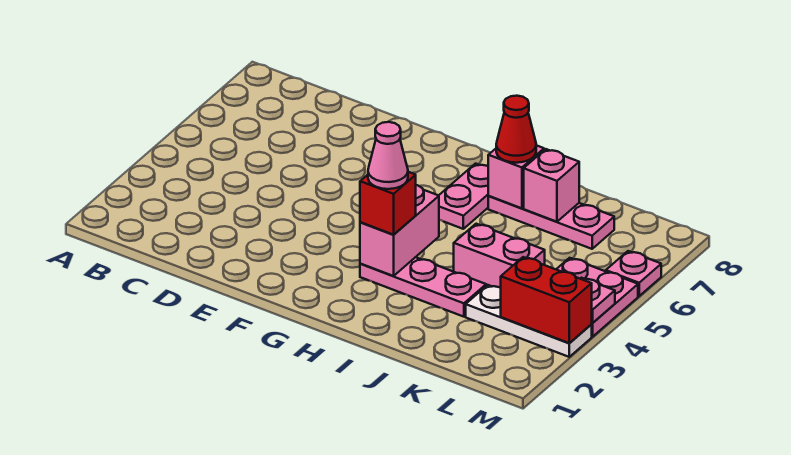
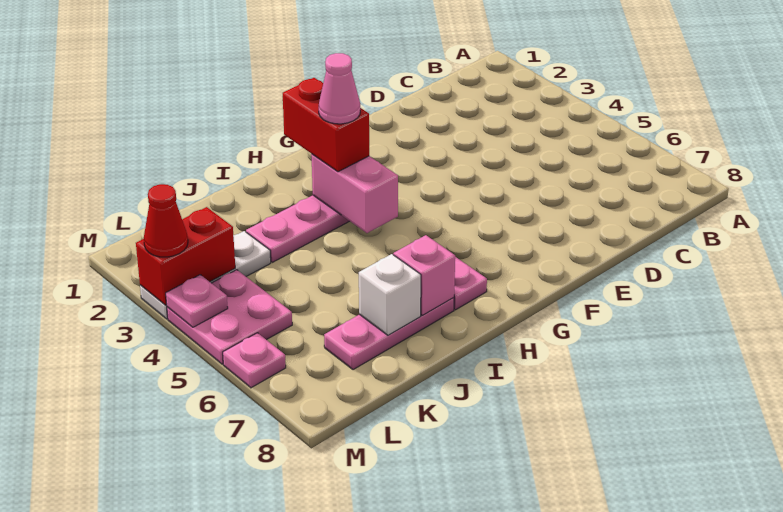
red brick H3 level 3 -> red brick H2:H3 level 3
red cone I7 level 3 -> red cone M3 level 3
pink brick J4:K4 level 1 -> none
pink brick J7 level 2 -> white brick J7 level 2

